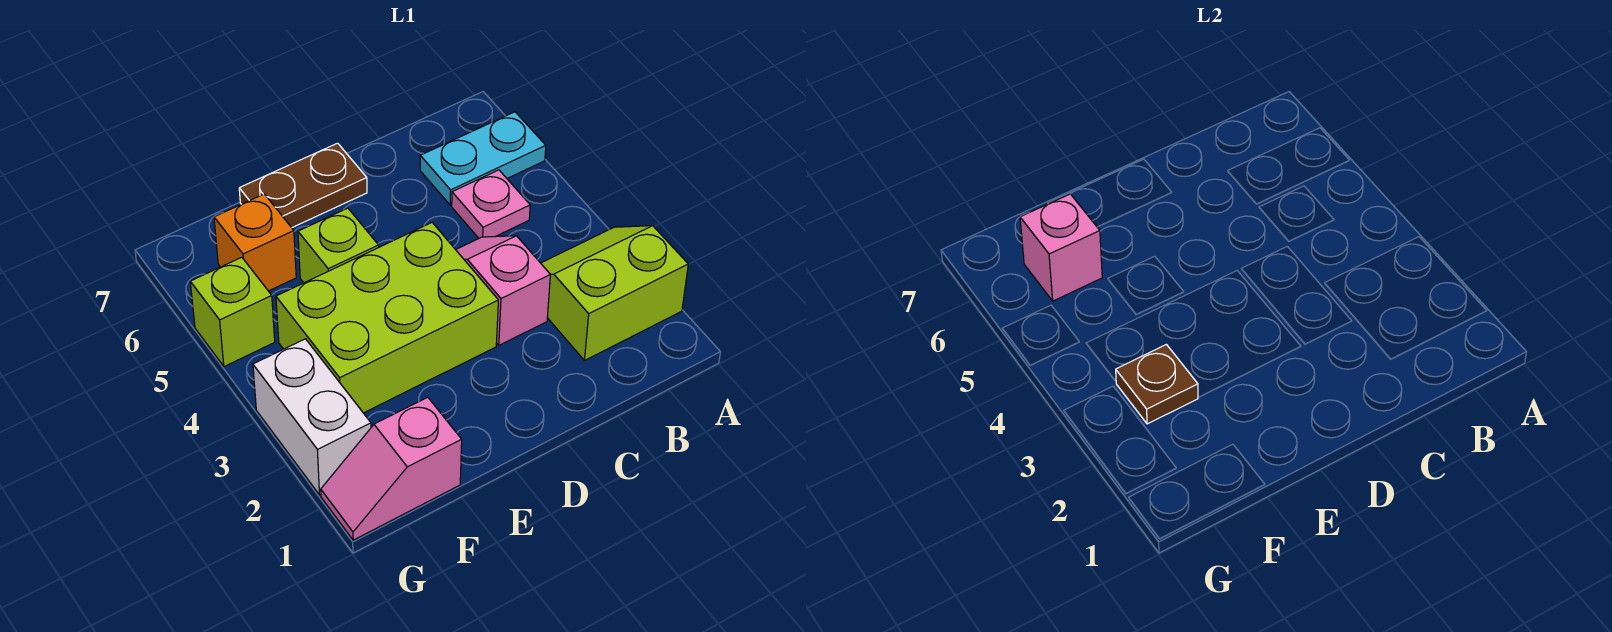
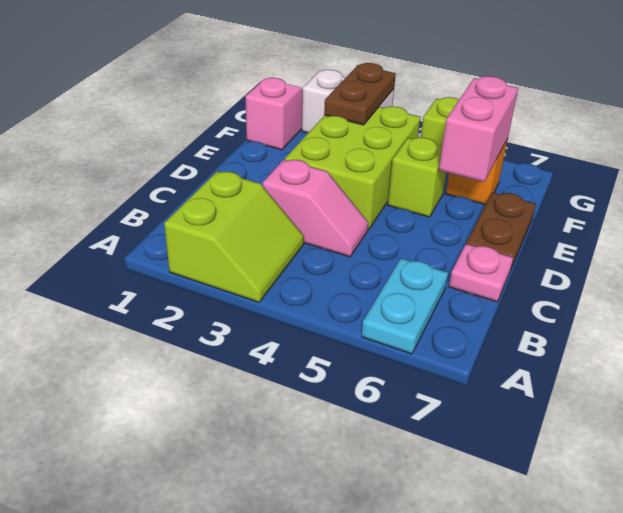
pink plate B5 level 1 -> pink plate C7 level 1
brown plate F3 level 2 -> brown plate F3:G3 level 2
pink brick F6 level 2 -> pink brick E6:F6 level 2

